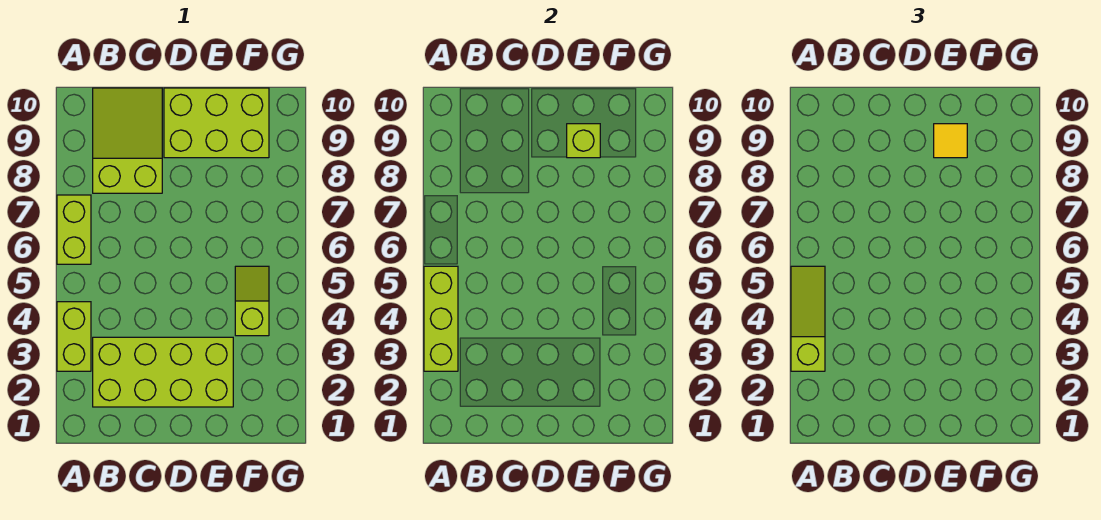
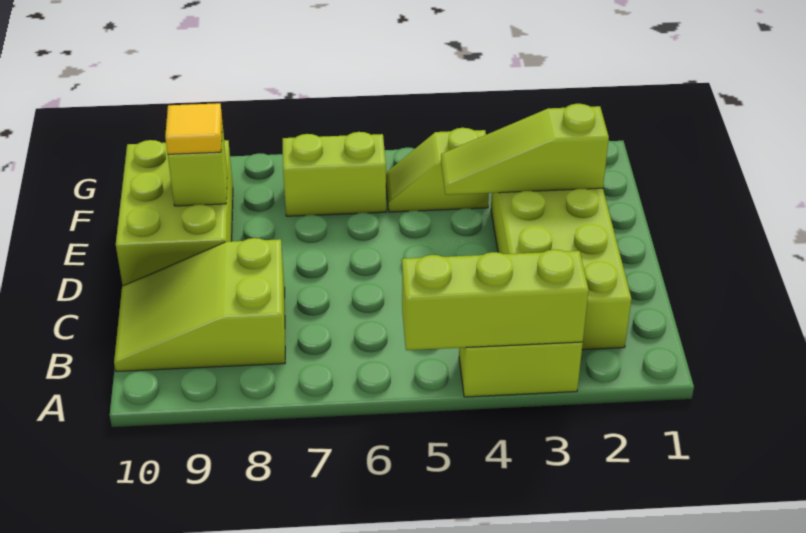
lime slope A3:A5 level 3 top 3 -> lime slope E2:E4 level 2 top 2
lime brick A6:A7 level 1 -> lime brick F6:F7 level 1

